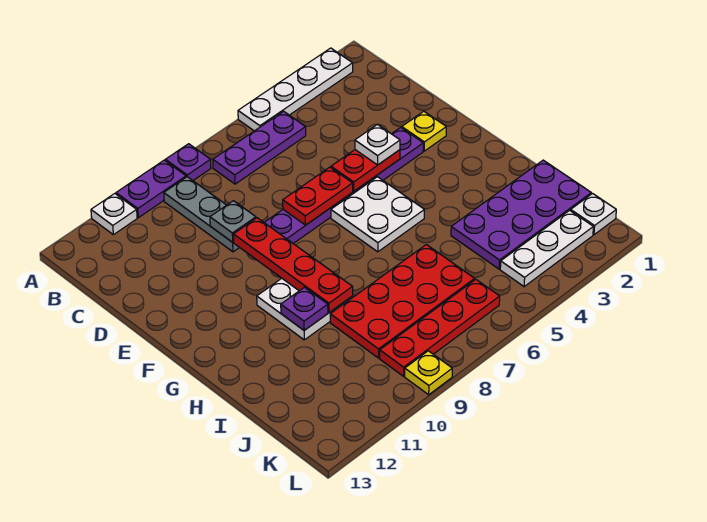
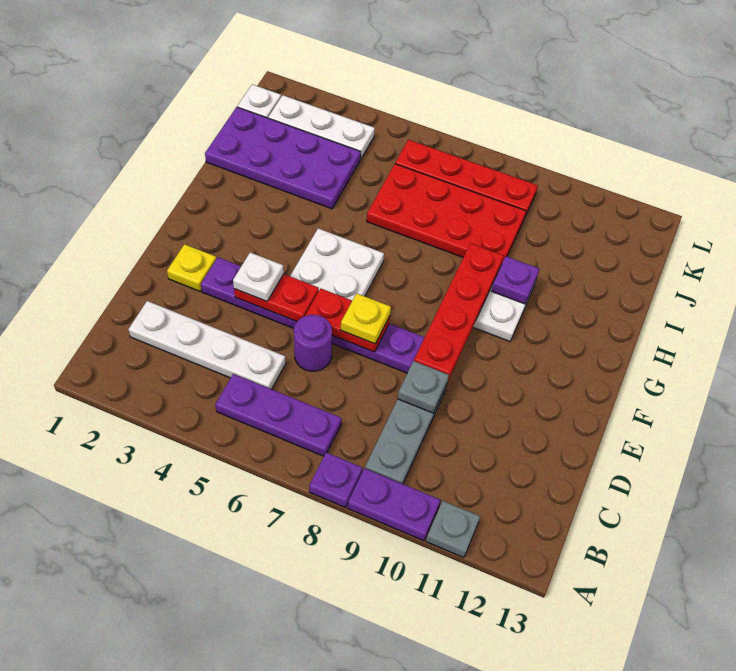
white plate A2:A5 level 1 -> white plate C2:C5 level 1
white plate A11 level 1 -> grey plate A11 level 1
none -> purple round brick D6 level 1
yellow plate L9 level 1 -> yellow plate E7 level 3

